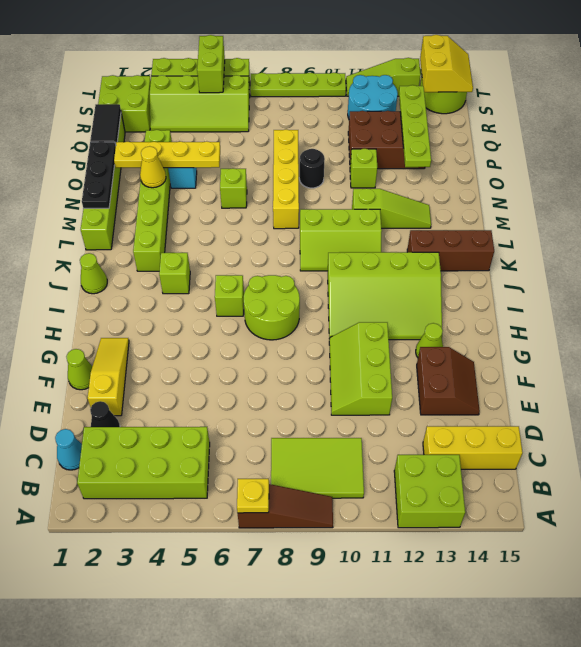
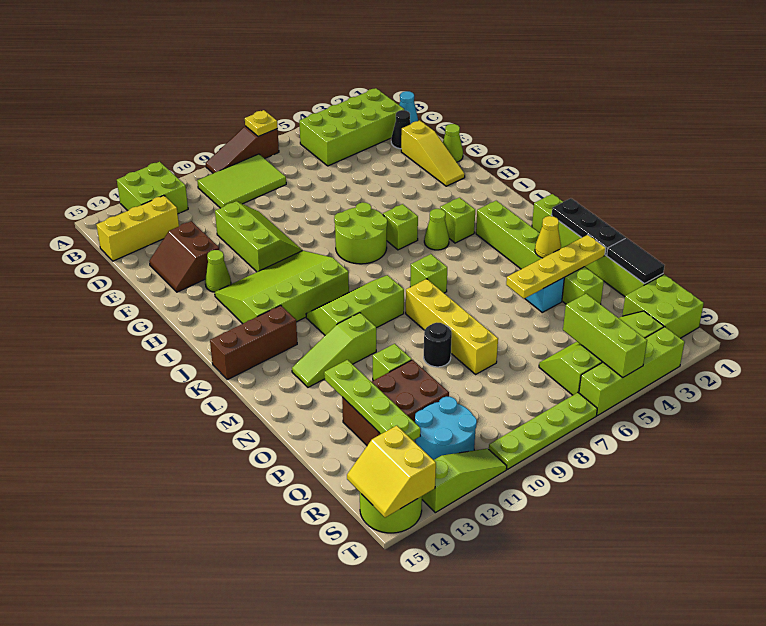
lime cone J1 level 1 -> lime cone J5 level 1
lime brick N6 level 1 -> lime brick L7 level 1
lime brick S5:T5 level 2 -> lime brick R5:T5 level 2

